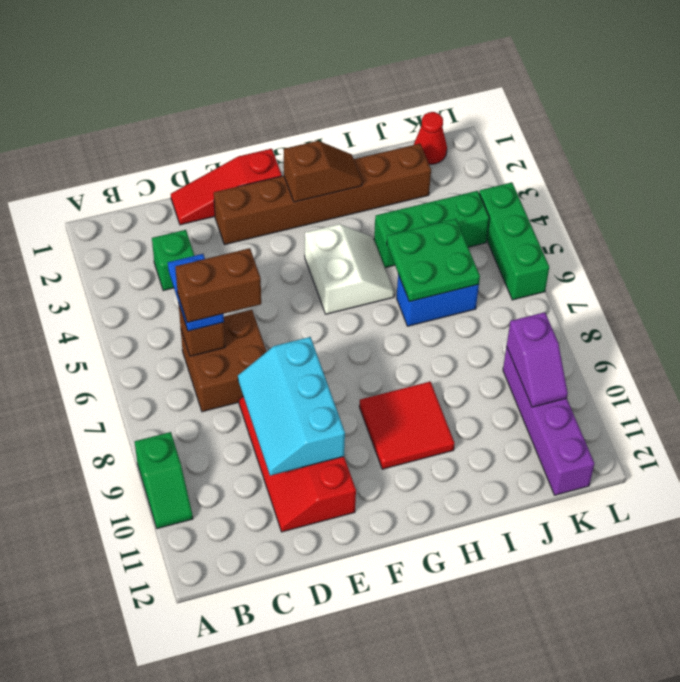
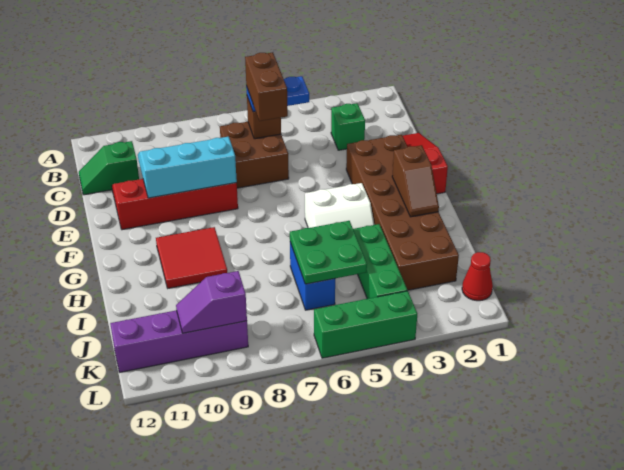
green slope A9:A10 level 1 top 9 -> green slope C11:C12 level 1 top 11
brown brick E2:J2 level 1 -> brown brick E2:J3 level 1

